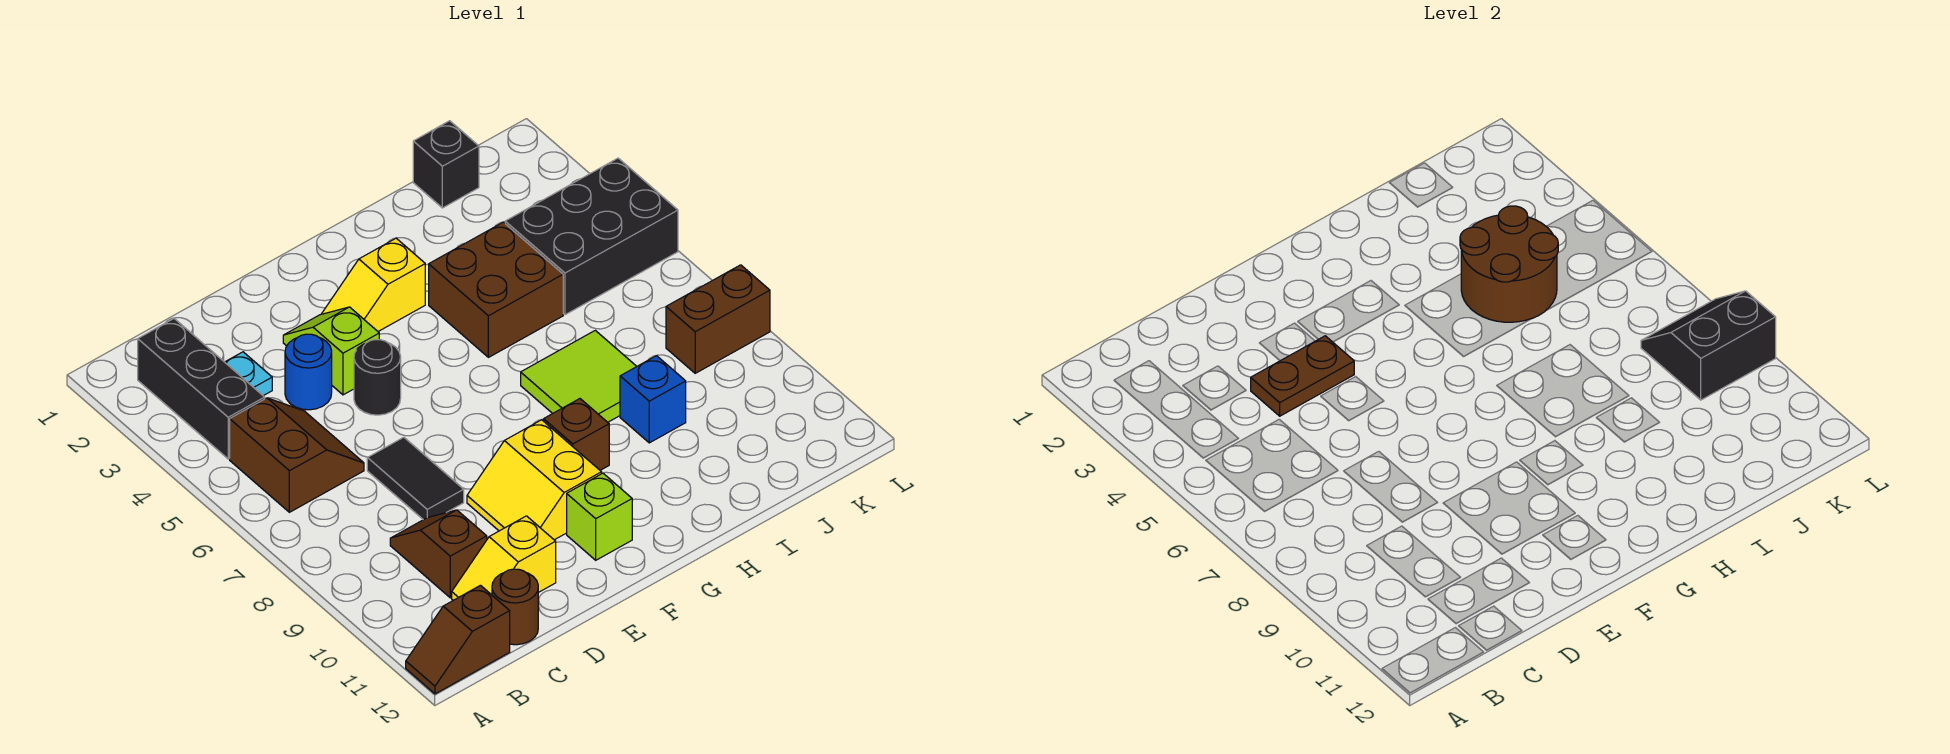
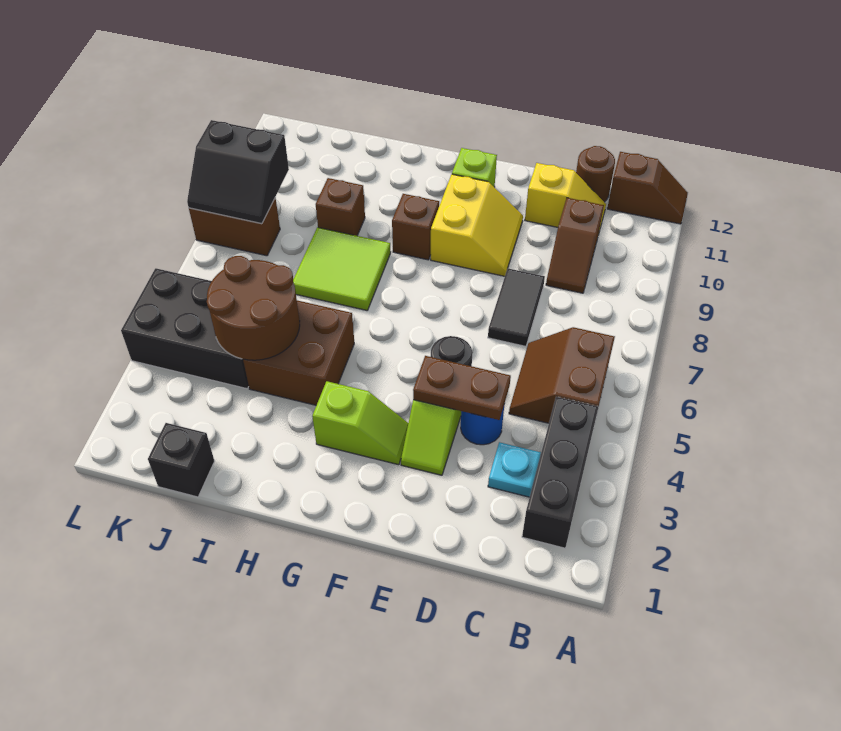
yellow slope F3:G3 level 1 top G -> lime slope F3:G3 level 1 top G
blue brick I9 level 1 -> brown brick I9 level 1

